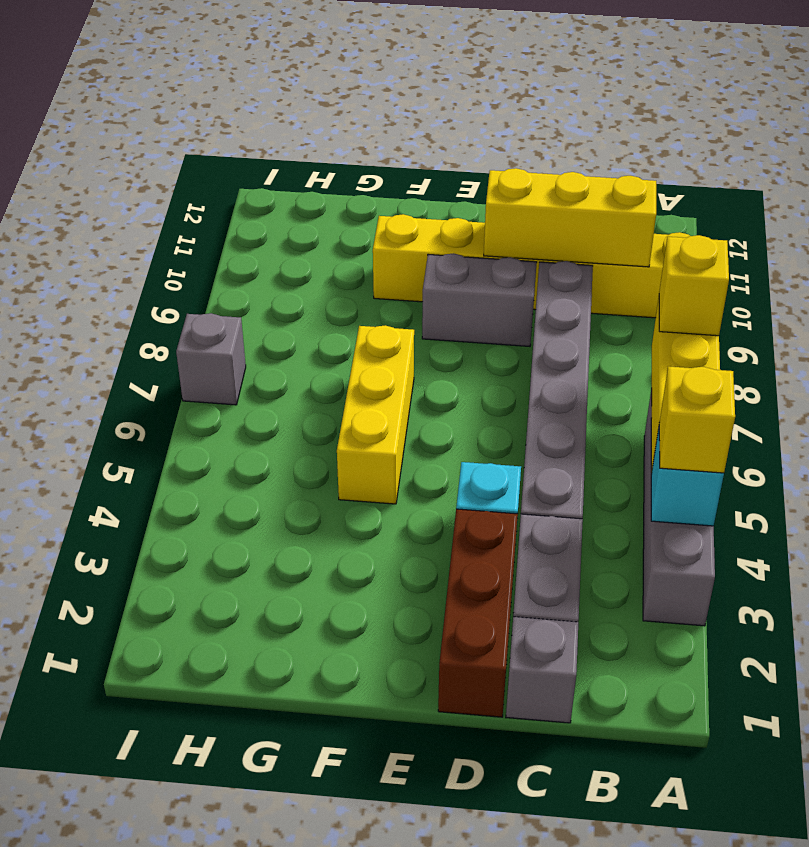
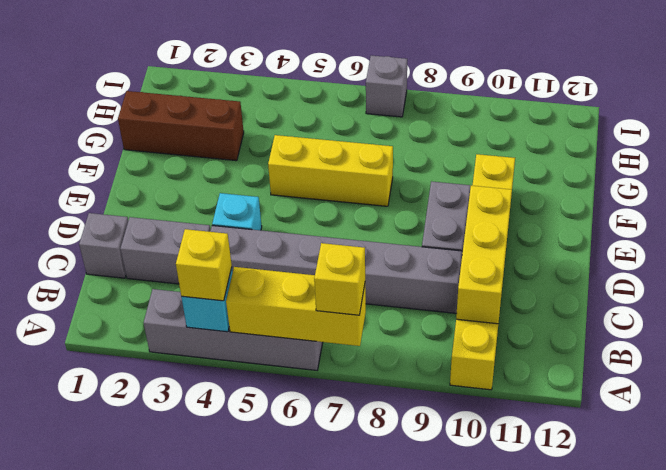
brown brick D1:D3 level 1 -> brown brick G1:G3 level 1

